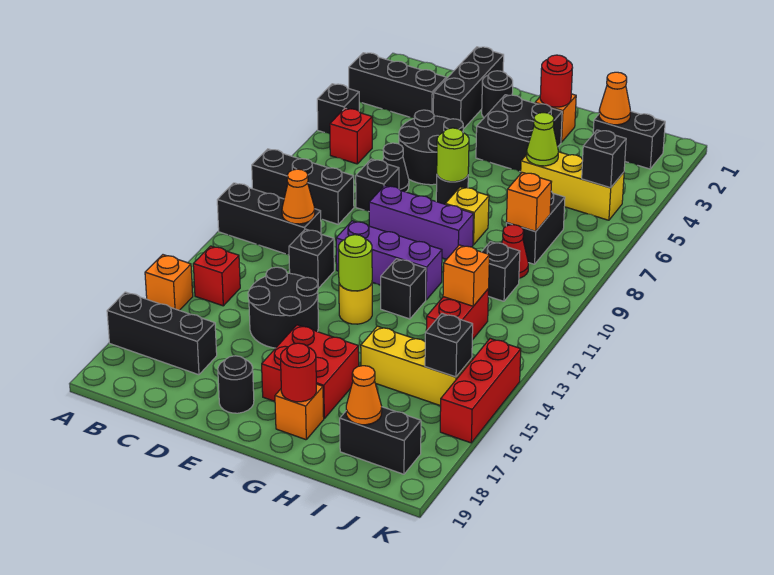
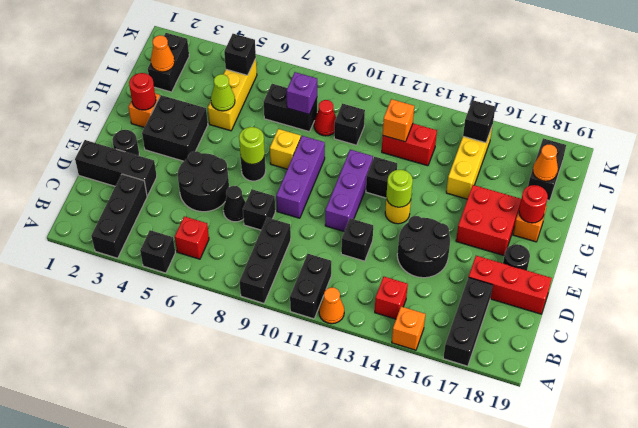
black brick A11:C11 level 1 -> black brick A11:B11 level 1
orange cone C11 level 2 -> orange cone A12 level 1
orange brick I8 level 2 -> purple brick I8 level 2
red brick K14:K16 level 1 -> red brick D17:D19 level 1

